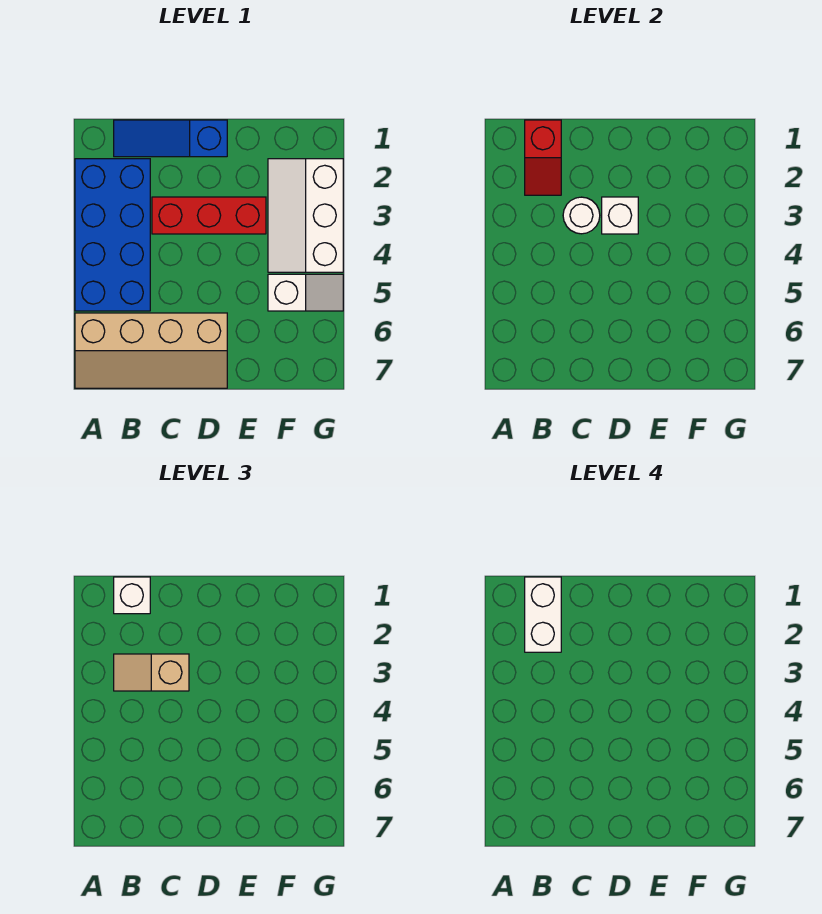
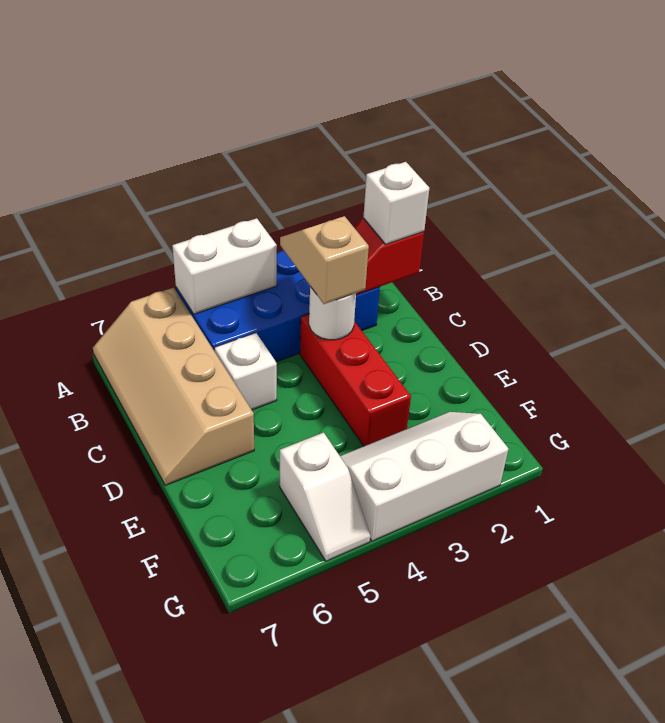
blue slope B1:D1 level 1 top D -> none
white brick B1:B2 level 4 -> white brick A4:A5 level 2
white brick D3 level 2 -> white brick C5 level 1

